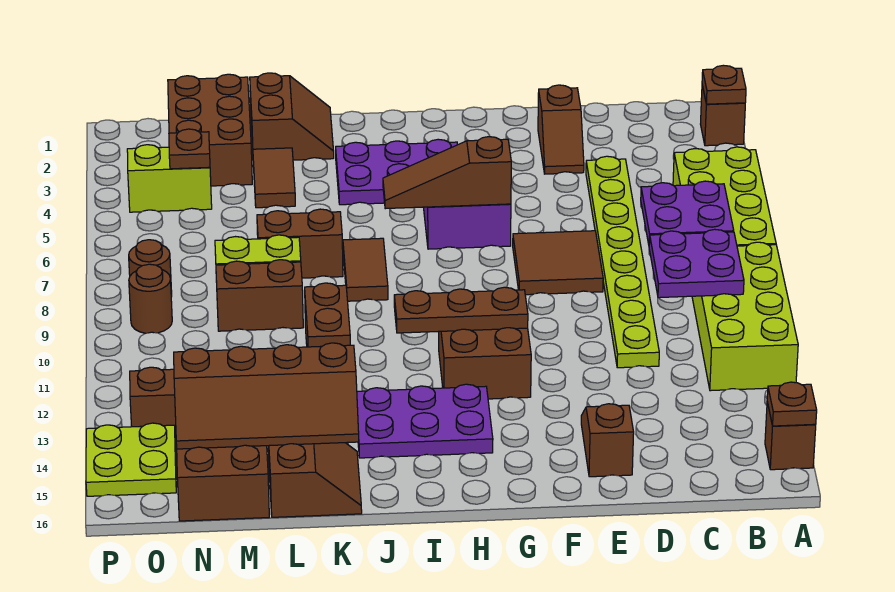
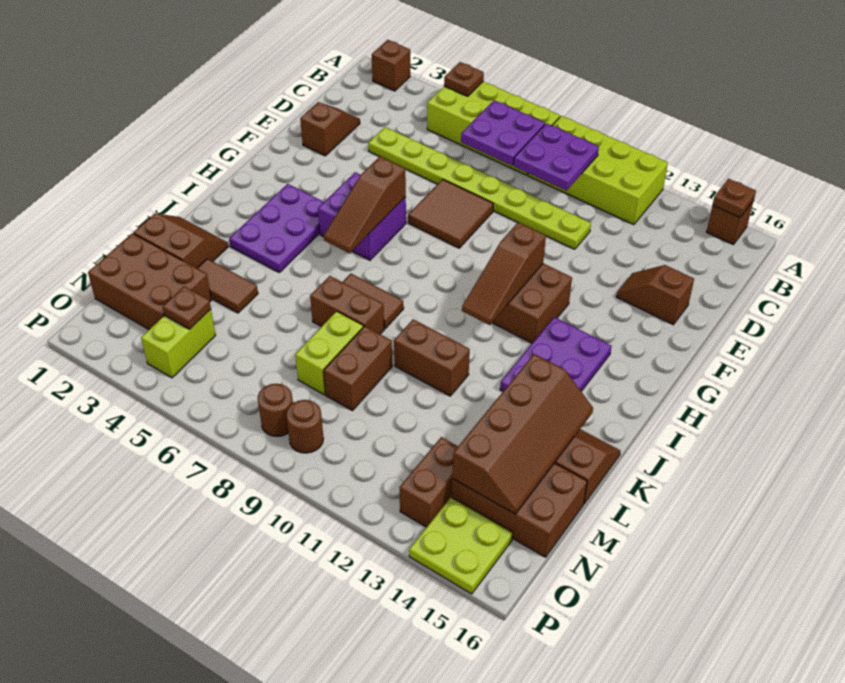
brown plate A2 level 2 -> brown plate A5 level 2
brown slope E2:E3 level 1 top 2 -> brown slope D2:E2 level 1 top E
brown plate G11:I11 level 2 -> brown slope G11:I11 level 2 top G
brown brick K7:L7 level 1 -> brown brick K7:K8 level 1

